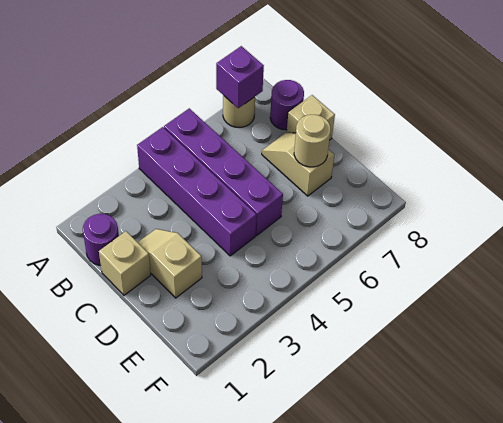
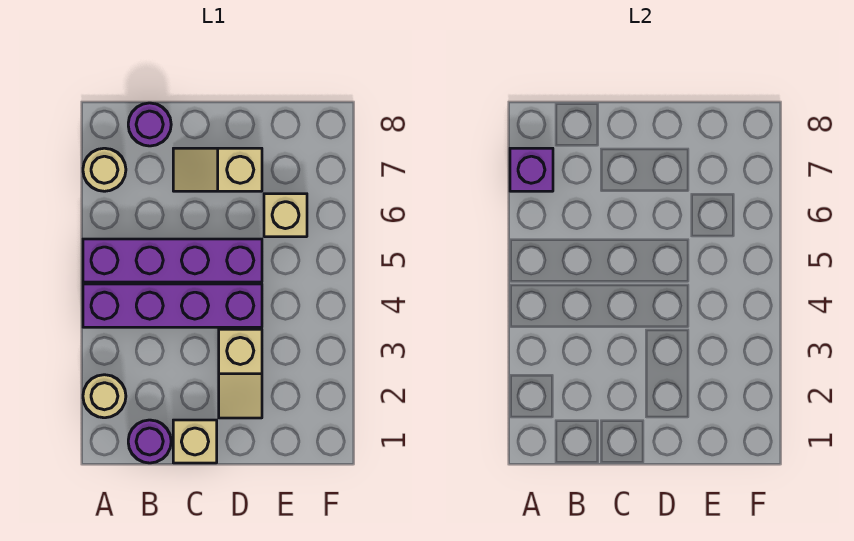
tan slope C2:D2 level 1 top D -> tan slope D2:D3 level 1 top 3
tan brick C8 level 1 -> tan brick E6 level 1
tan round brick D7 level 2 -> tan round brick A2 level 1

